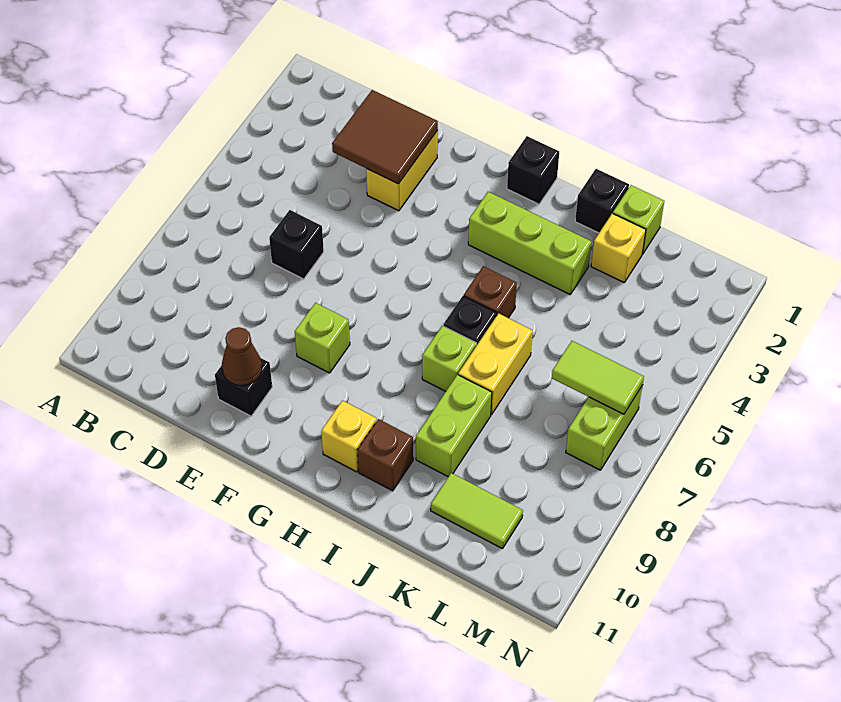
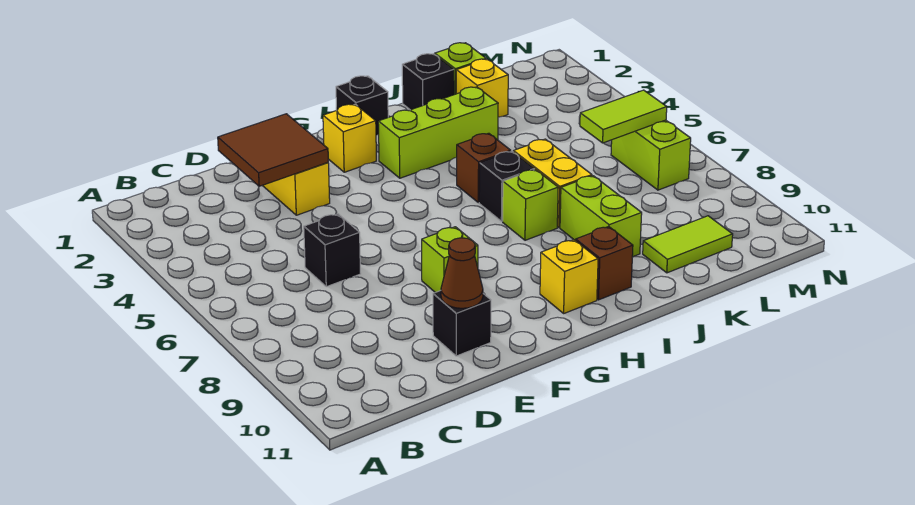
none -> yellow brick G2 level 1

